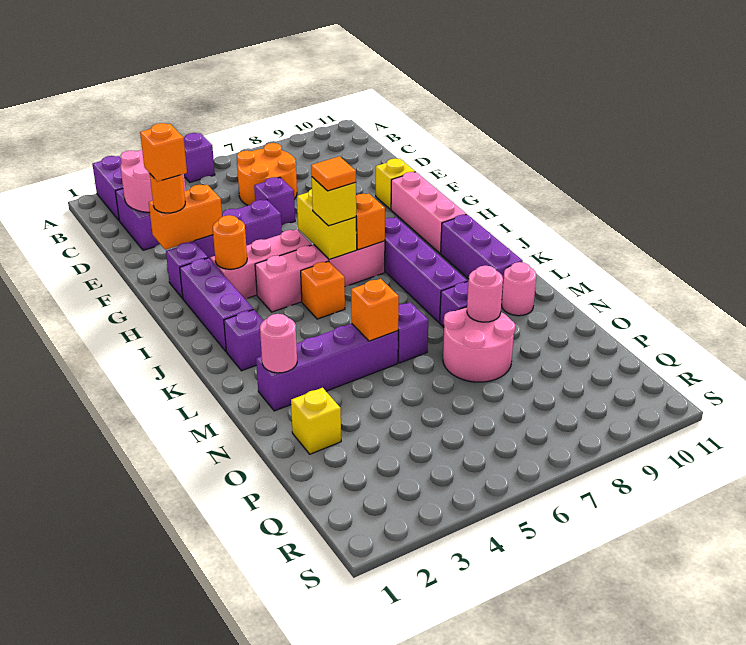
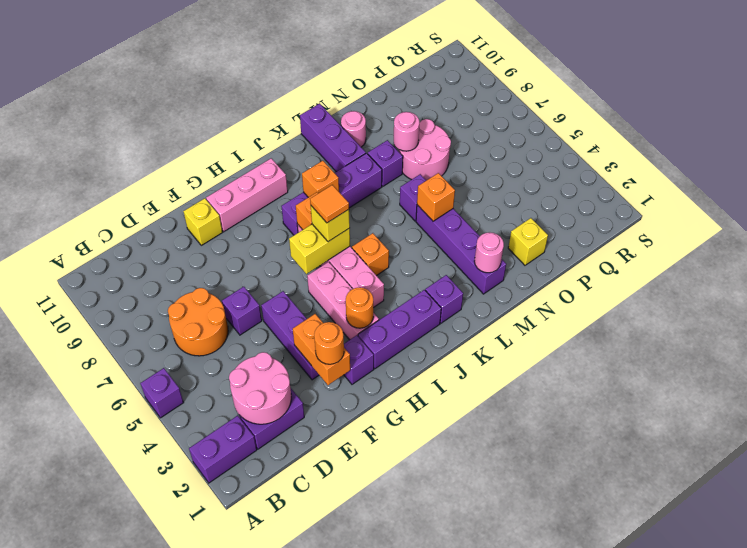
orange brick F2 level 4 -> orange brick J8 level 2
purple brick J10:L10 level 1 -> purple brick L9:L11 level 1

